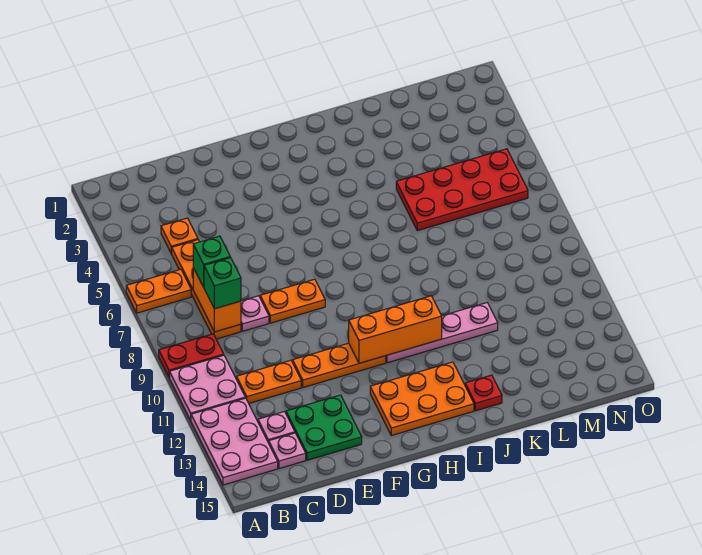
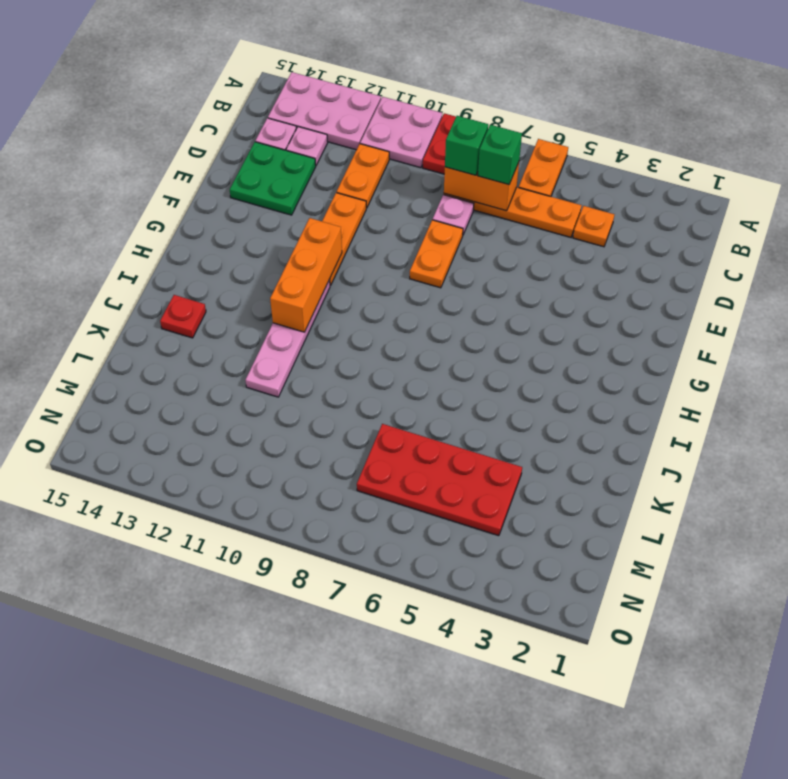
orange plate G13:I14 level 1 -> none
red plate K5:N6 level 1 -> red plate L4:M7 level 1

